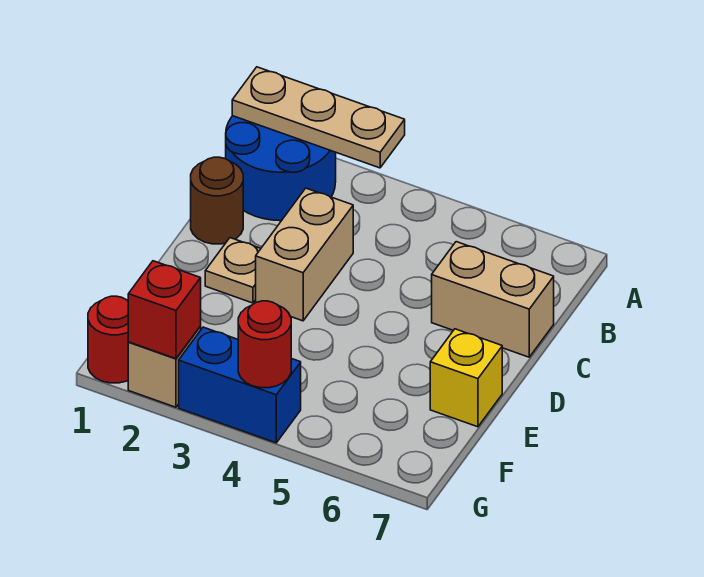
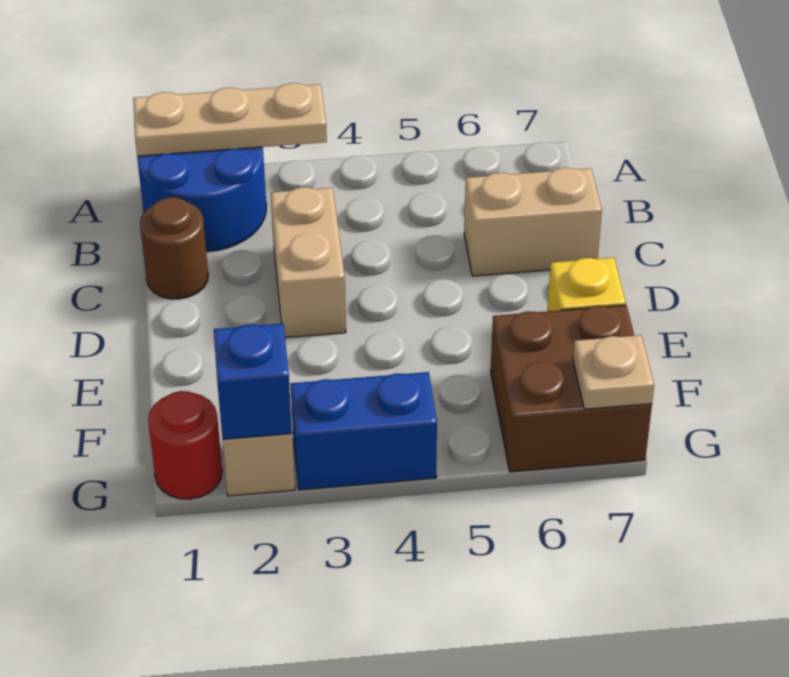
tan plate D2 level 1 -> tan plate G7 level 2
none -> brown brick F6:G7 level 1
red brick G2 level 2 -> blue brick G2 level 2
red round brick G4 level 2 -> none

